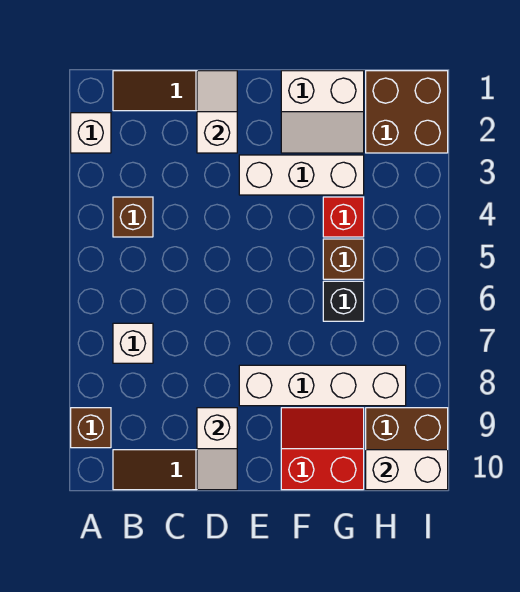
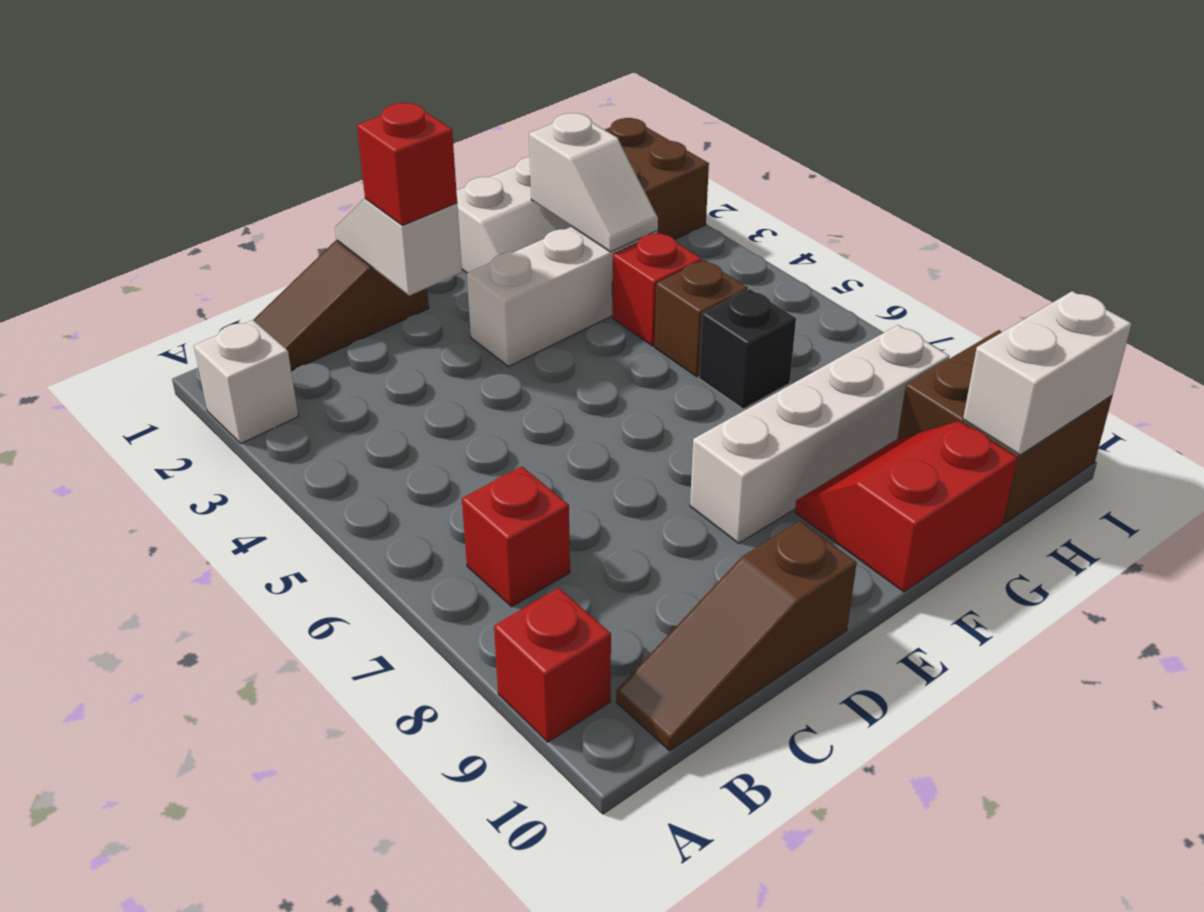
brown brick A9 level 1 -> red brick A9 level 1
brown brick B4 level 1 -> none
white brick B7 level 1 -> red brick B7 level 1
none -> red brick D2 level 3
white slope D9:D10 level 2 top 9 -> white slope G2:G3 level 2 top 2

